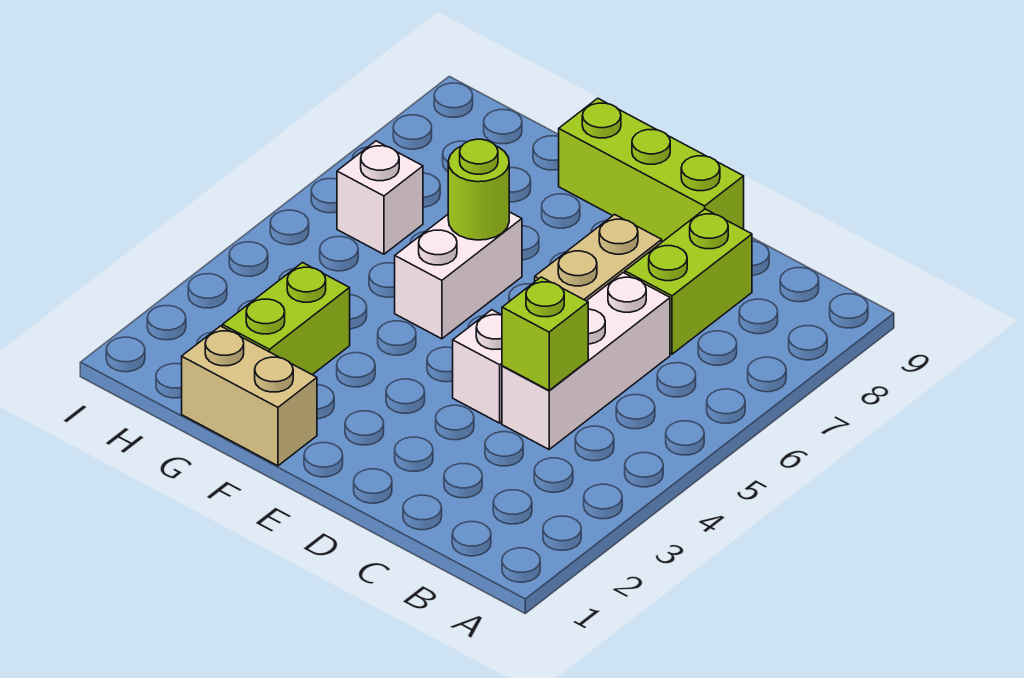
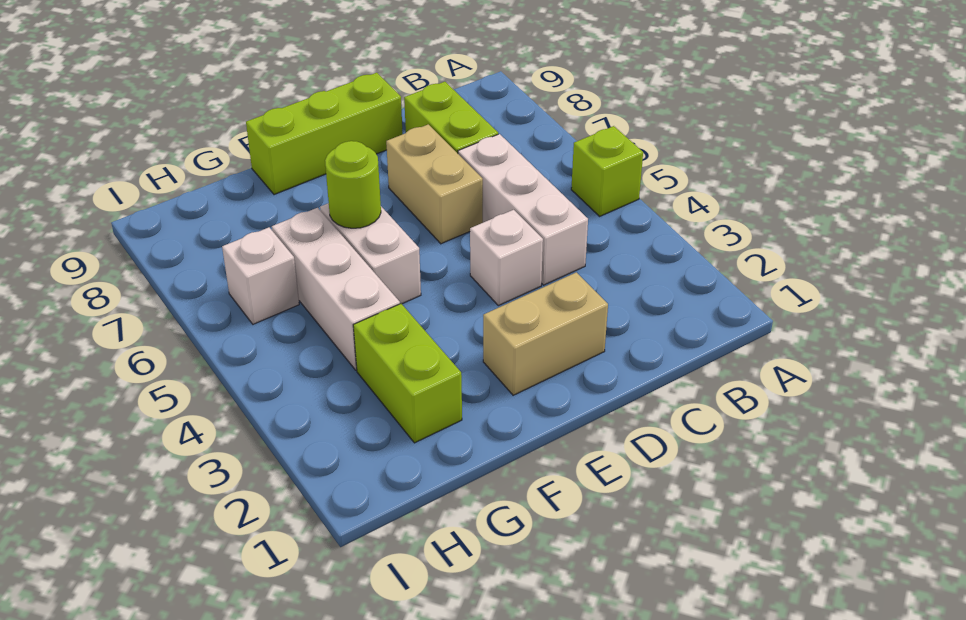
lime brick C4 level 2 -> lime brick A5 level 1
tan brick F1:G1 level 1 -> tan brick D2:E2 level 1
none -> white brick G4:G6 level 1

